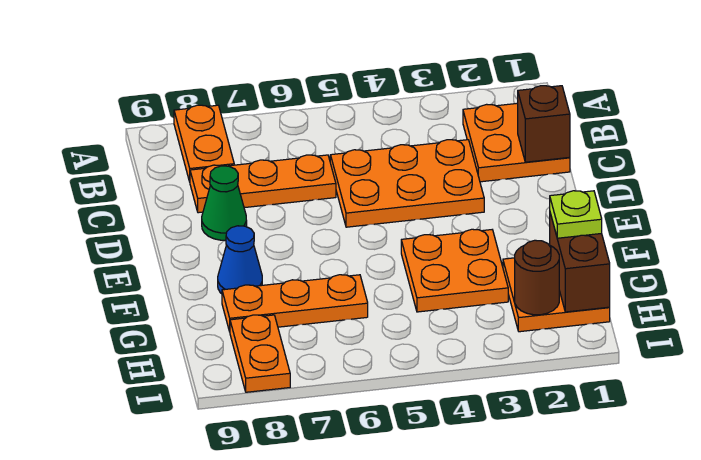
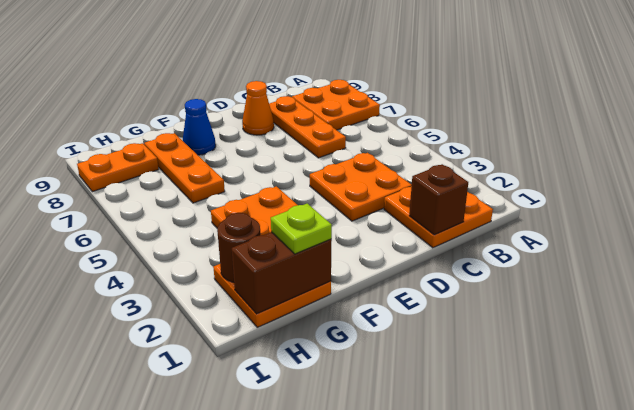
orange plate A8:B8 level 1 -> orange plate A7:B8 level 1
orange plate C3:D5 level 1 -> orange plate C3:D4 level 1
green cone D8 level 1 -> orange cone D8 level 1

